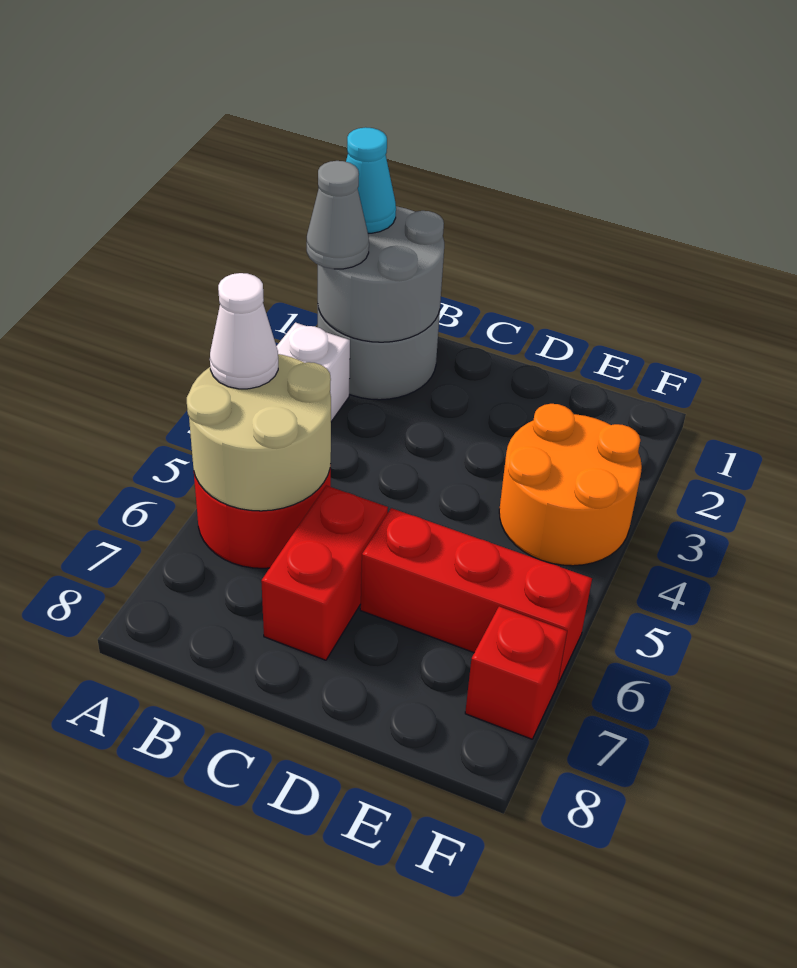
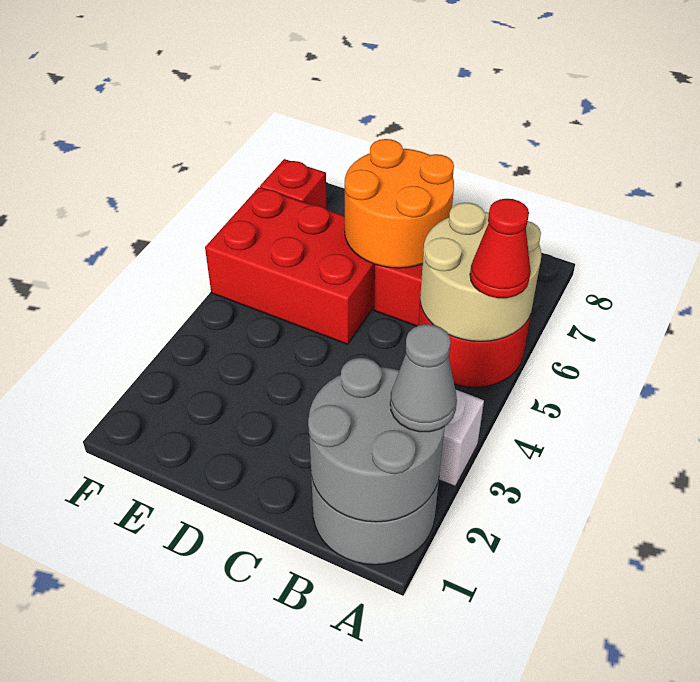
cyan cone A1 level 3 -> none
white cone A5 level 3 -> red cone A5 level 3
red brick D6:F6 level 1 -> red brick D5:F6 level 1
orange round brick E3:F4 level 1 -> orange round brick C6:D7 level 2

